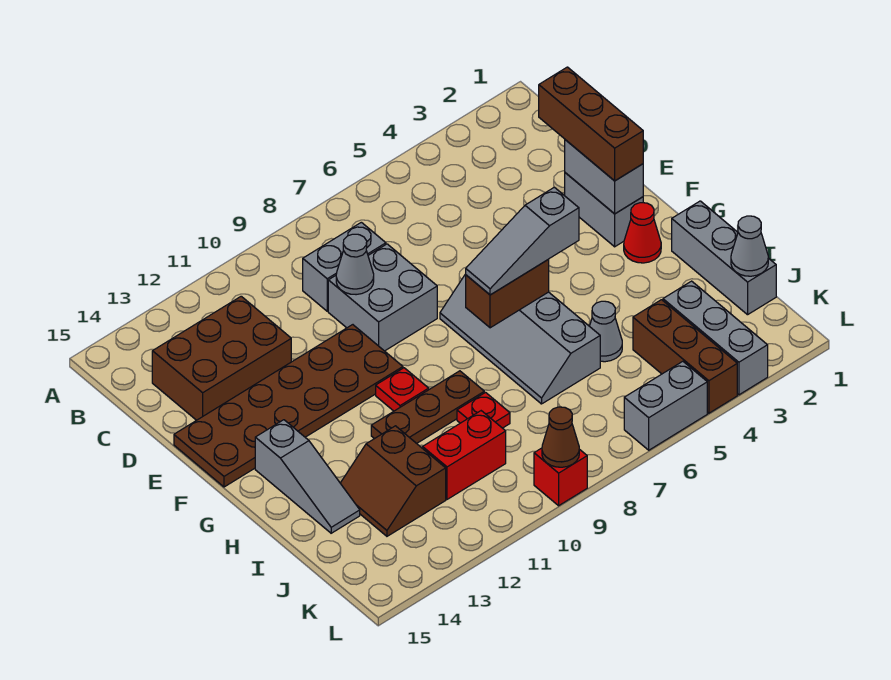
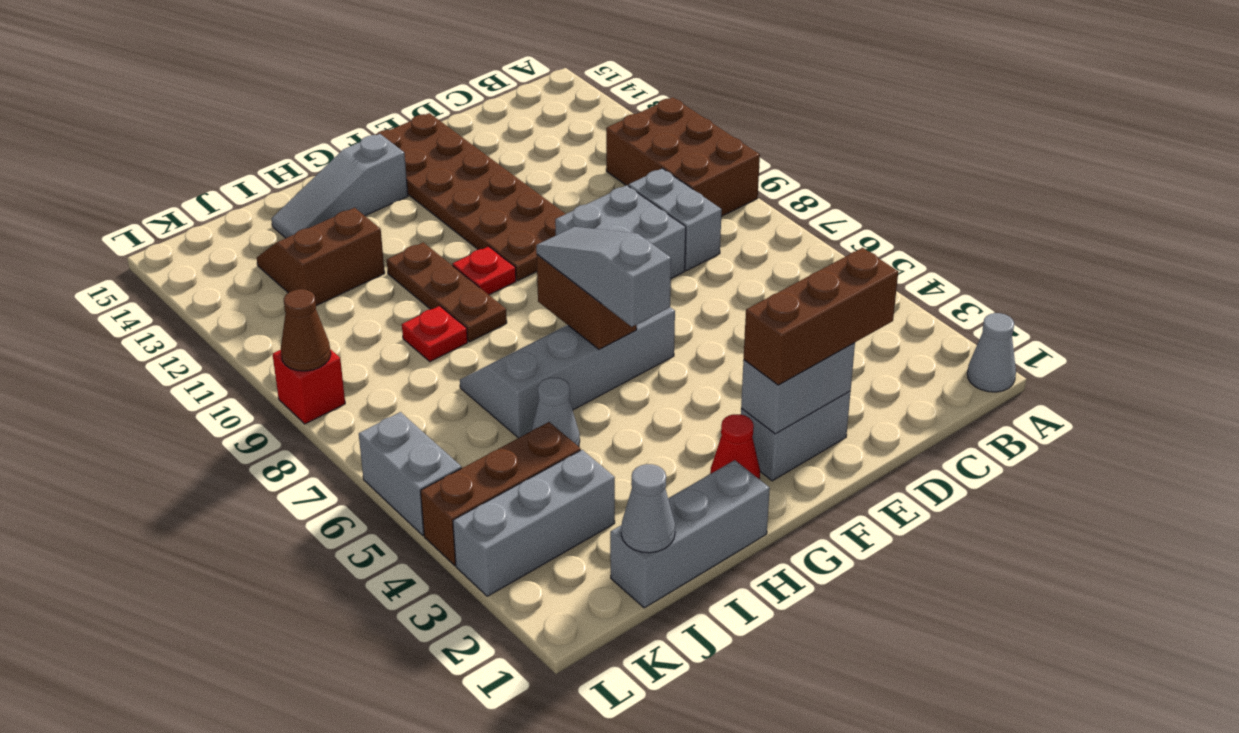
brown brick C12:D14 level 1 -> brown brick A9:B11 level 1
grey cone D9 level 2 -> grey cone A1 level 1
red brick J10:J11 level 1 -> none

